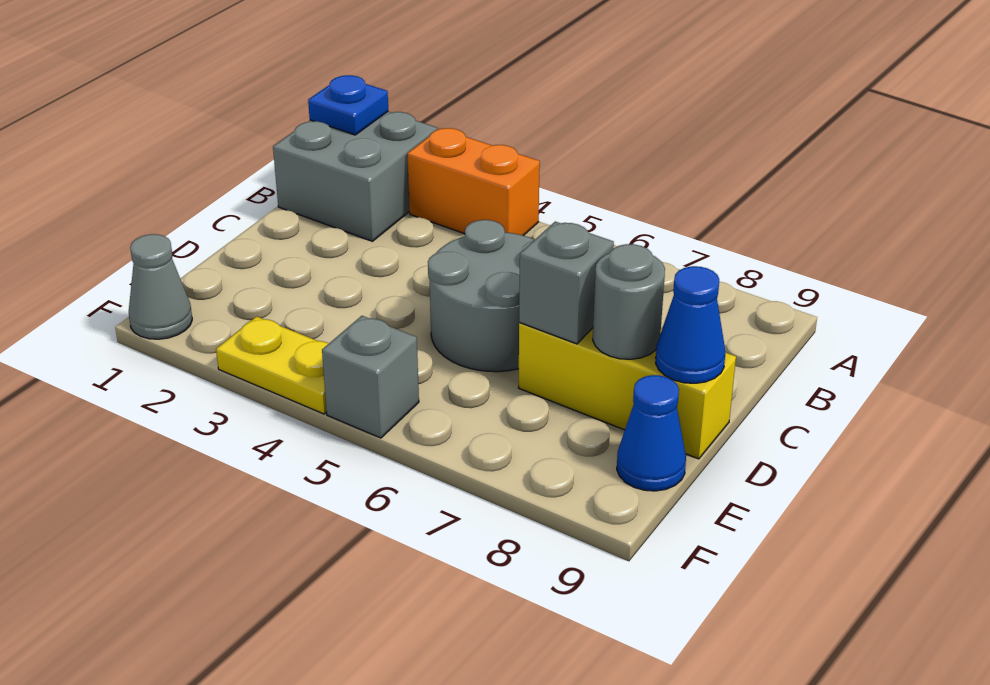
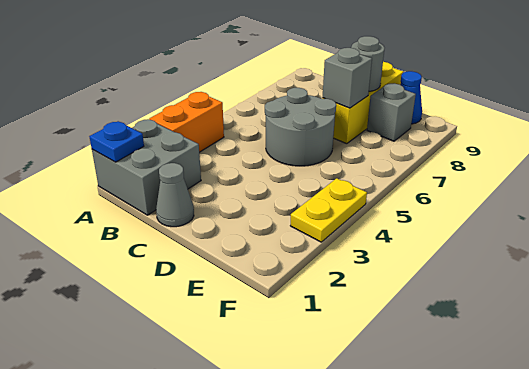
blue cone D9 level 2 -> none
grey cone F1 level 1 -> grey cone C1 level 1
grey brick F5 level 1 -> grey brick E8 level 1

